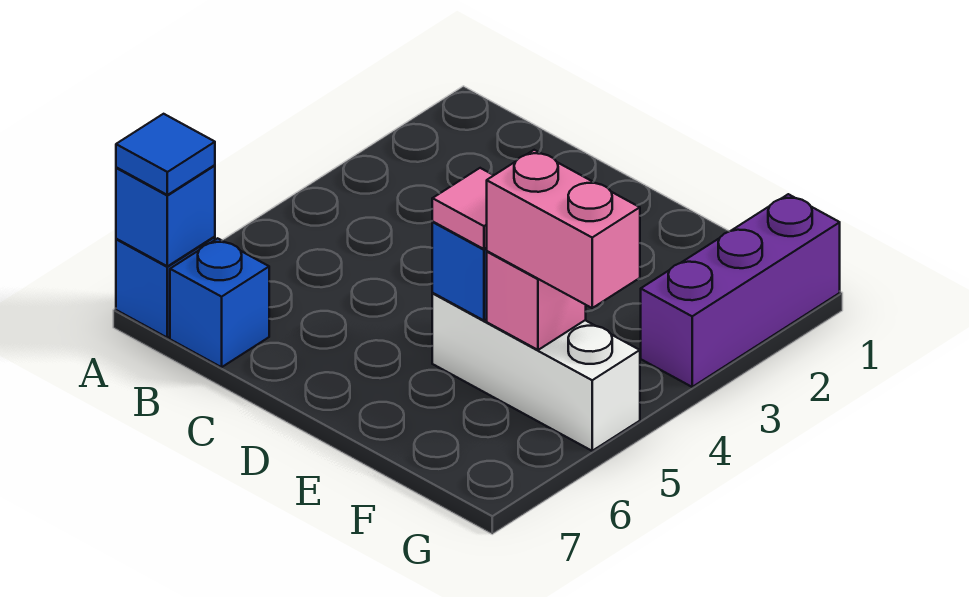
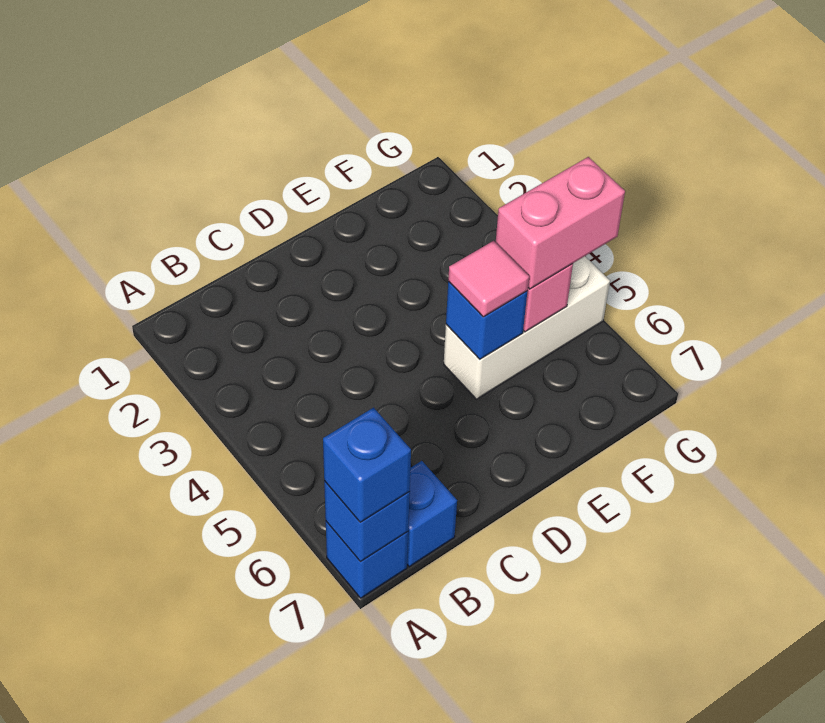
blue tile A7 level 3 -> blue brick A7 level 3
purple brick G1:G3 level 1 -> none

